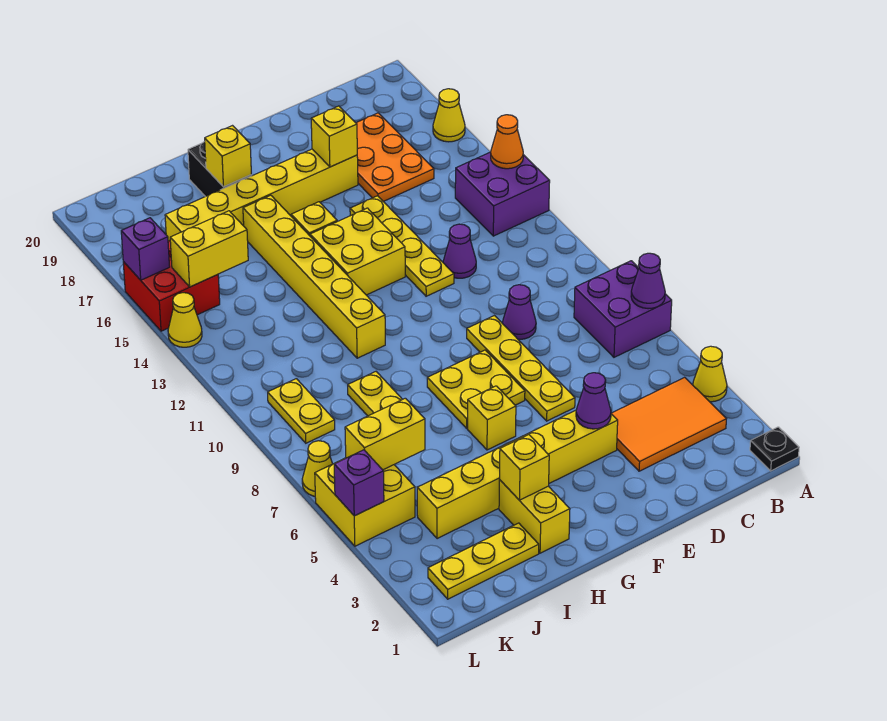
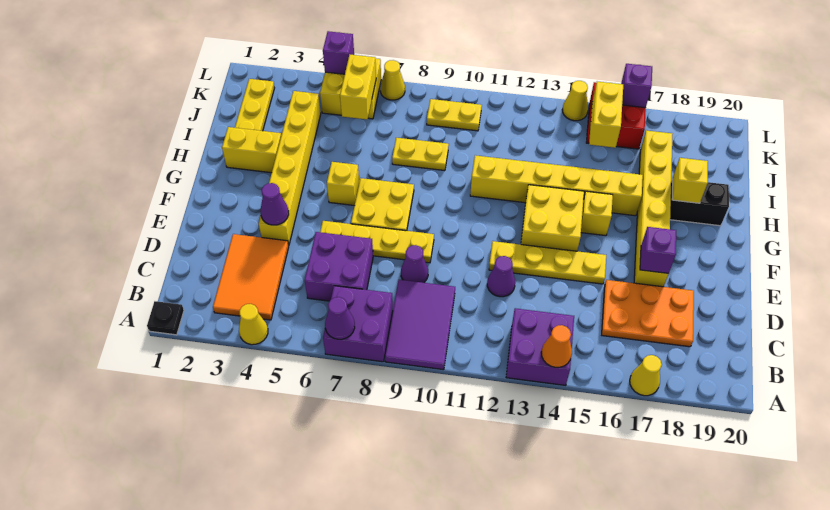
none -> purple tile A9:C10 level 1
none -> purple brick C6:D7 level 1
yellow brick E17 level 2 -> purple brick E17 level 2
yellow brick H3 level 2 -> none

